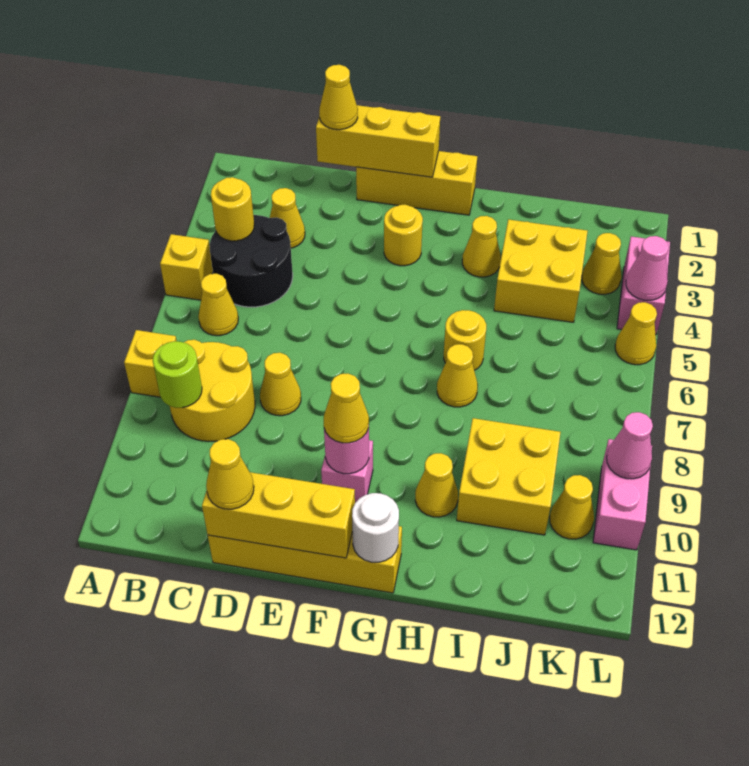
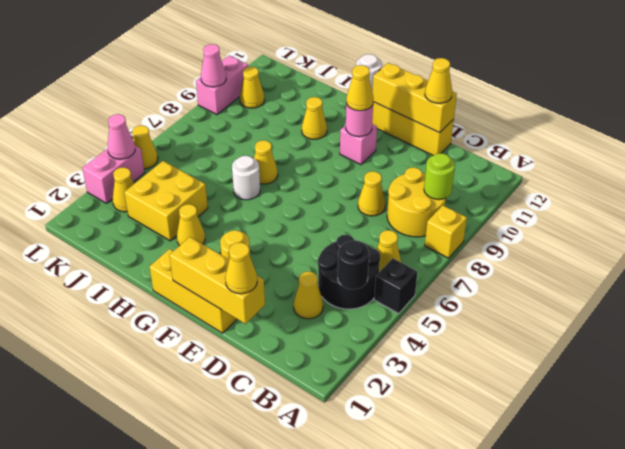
yellow brick A5 level 1 -> black brick A5 level 1
yellow round brick B4 level 2 -> black round brick B4 level 2
yellow round brick H6 level 1 -> white round brick H6 level 1
yellow brick I9:J10 level 1 -> none

